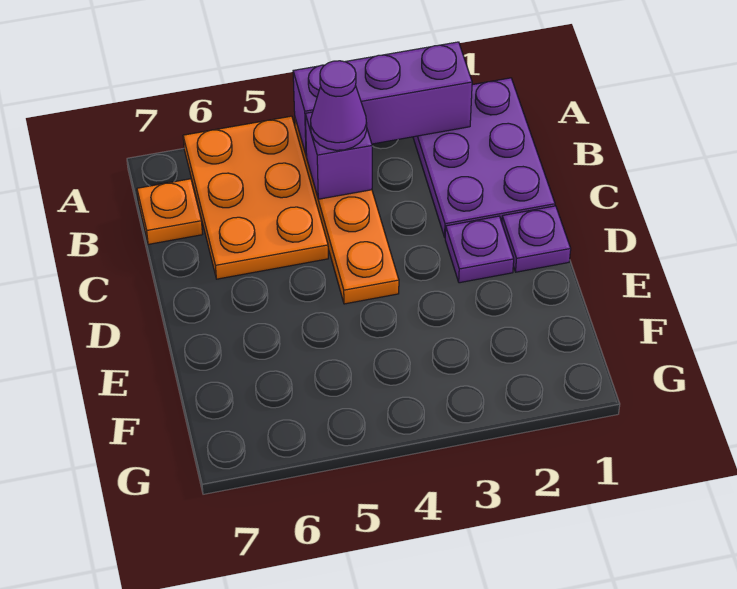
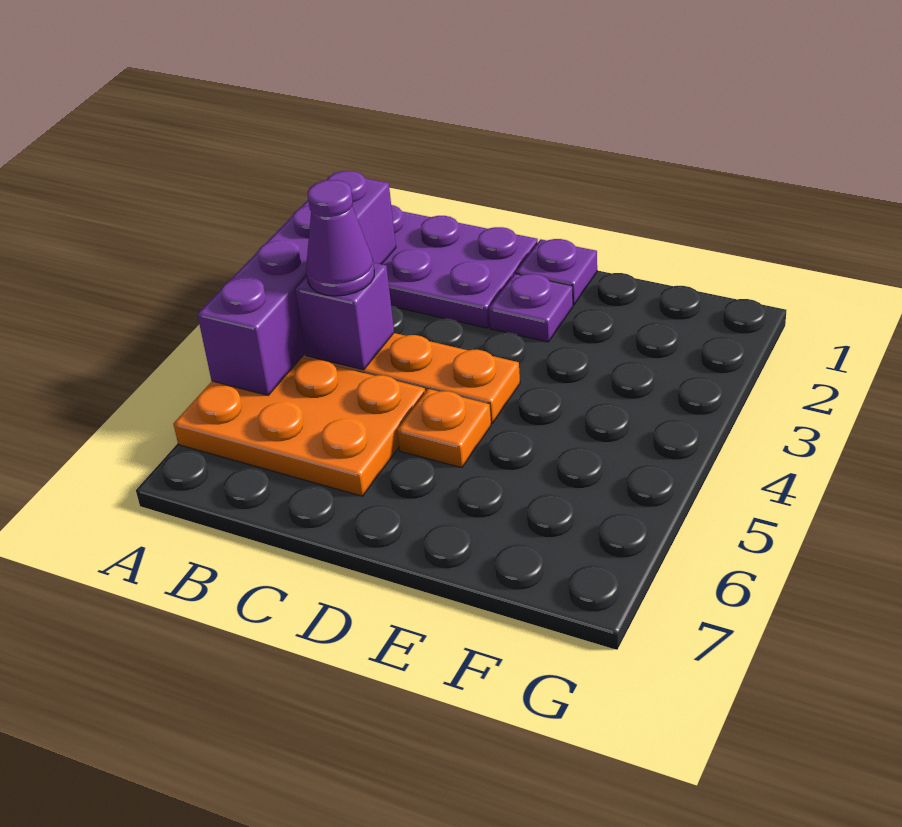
purple brick A2:A4 level 2 -> purple brick A2:A5 level 2
orange plate B7 level 1 -> orange plate D5 level 1

